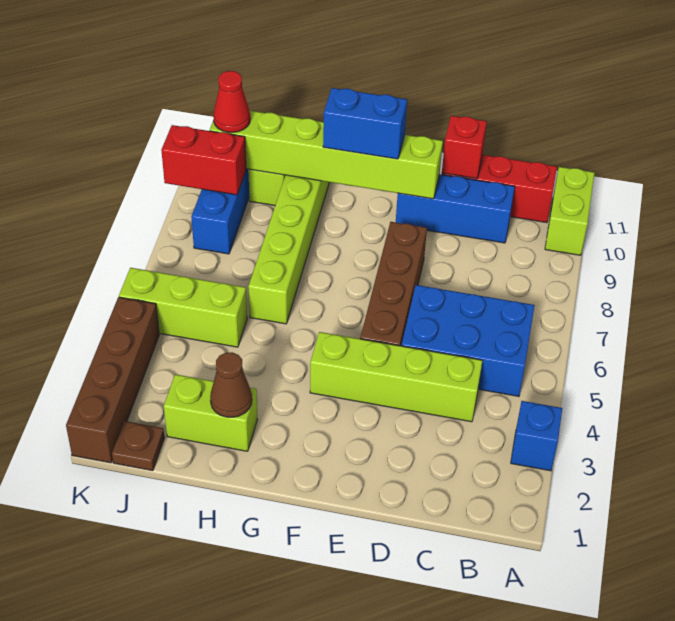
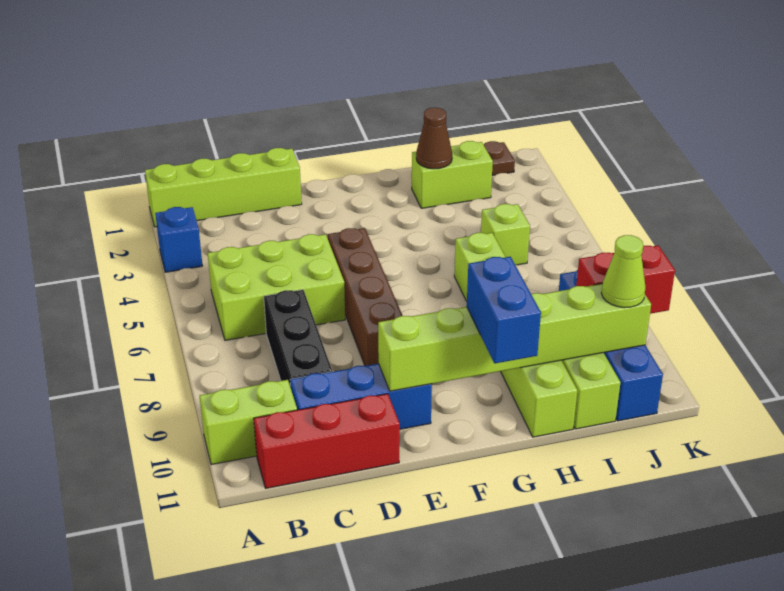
lime brick A10:A11 level 1 -> lime brick A10:B10 level 1
blue brick B5:D6 level 1 -> lime brick B5:D6 level 1
lime brick C4:F4 level 1 -> lime brick A1:D1 level 1
none -> black brick C7:C9 level 1
red brick D11 level 2 -> none
blue brick F10:G10 level 3 -> blue brick G10:G11 level 3
lime brick I5:K5 level 1 -> lime brick I5 level 1
red cone J10 level 3 -> lime cone J10 level 3
brown brick K1:K4 level 1 -> none

